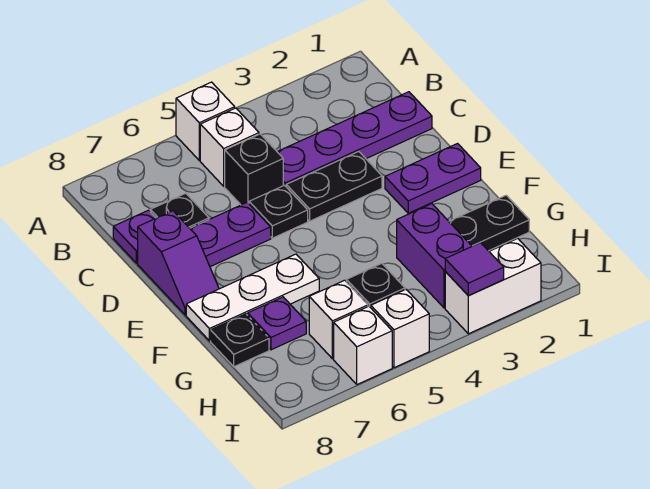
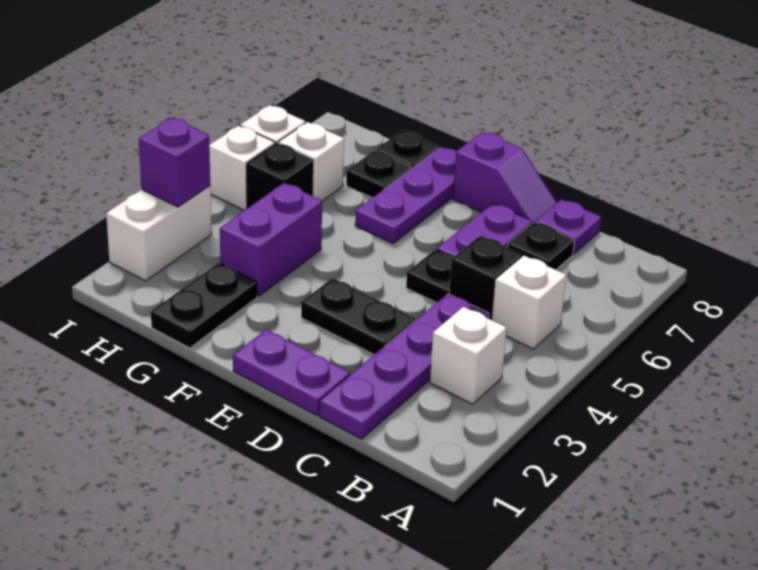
white brick A5 level 1 -> white brick B3 level 1
black plate D3:D4 level 1 -> black plate D3:E3 level 1
purple slope D8:E8 level 1 top D -> purple slope D8:E8 level 1 top E
purple plate E1:E2 level 1 -> purple plate D1:E1 level 1
white plate F6:F8 level 1 -> purple plate F6:F8 level 1
purple brick G3:H3 level 1 -> purple brick G3:G4 level 1
purple plate G7 level 1 -> black plate G7 level 1
purple tile I3 level 2 -> purple brick I3 level 2

